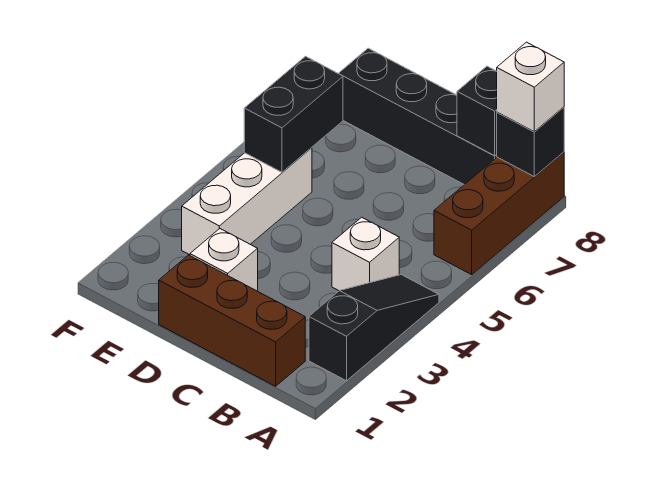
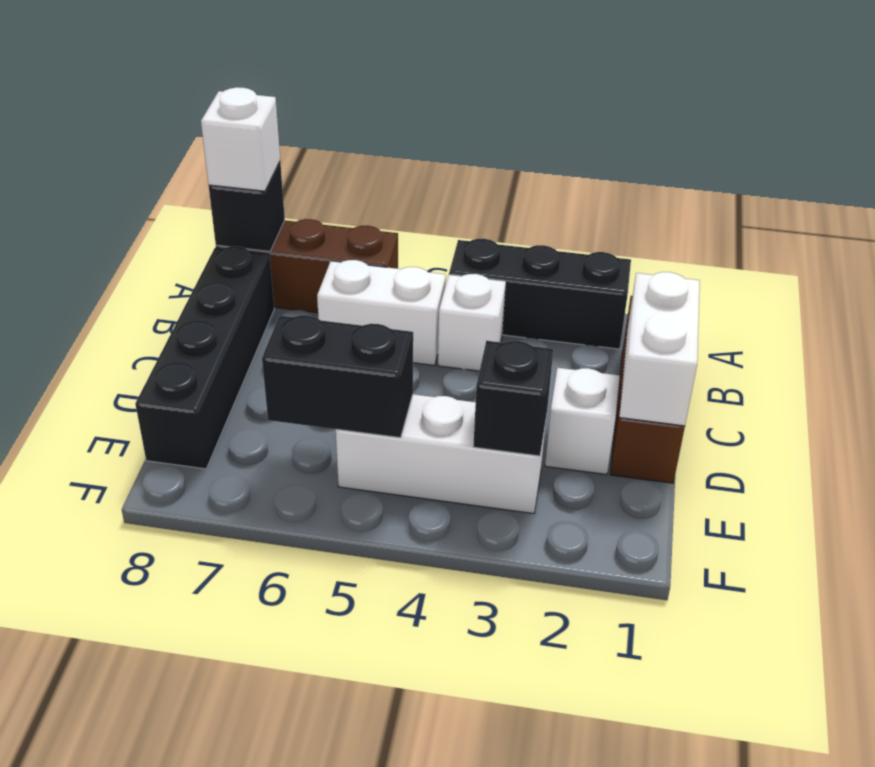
black slope A2:A4 level 1 top 2 -> black brick A2:A4 level 1
none -> white brick B5:B6 level 1
black brick B8 level 2 -> black brick E3 level 2
none -> white brick C1:D1 level 2

